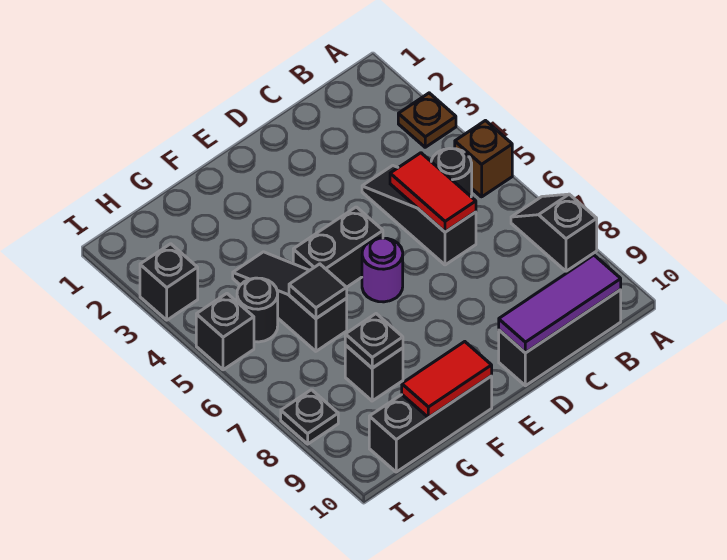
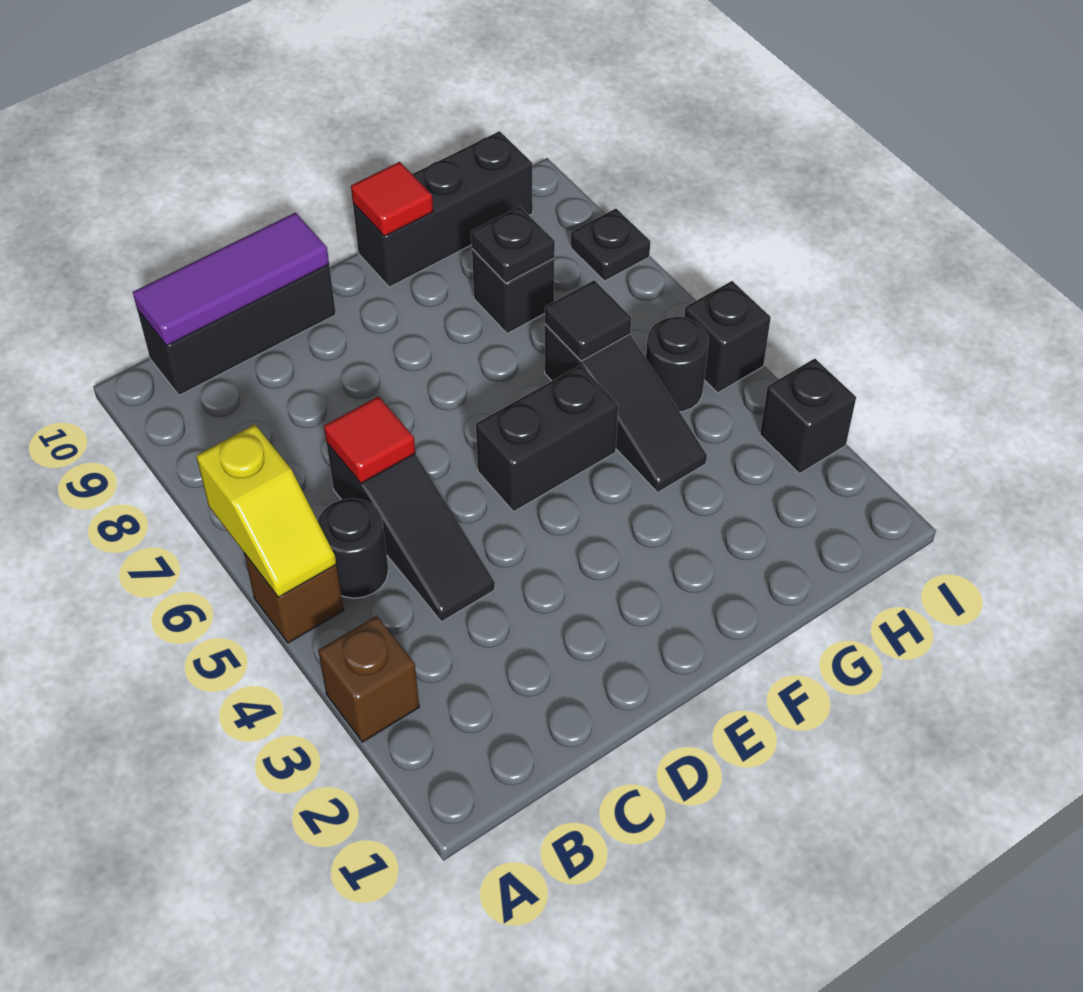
brown plate A3 level 1 -> brown brick A3 level 1
none -> yellow slope A5:A6 level 2 top 6
black slope A7:A8 level 1 top 8 -> none
red tile C5:C6 level 2 -> red tile C6 level 2
purple round brick E6 level 1 -> none
red tile F10:G10 level 2 -> red tile F10 level 2

